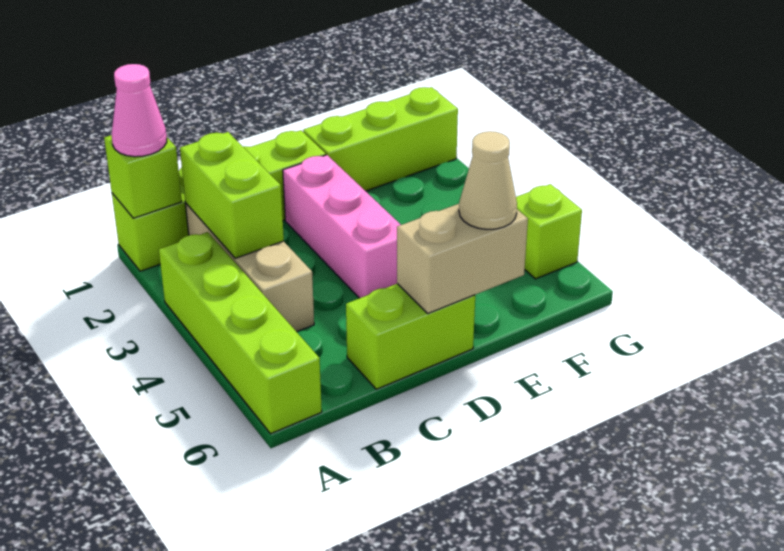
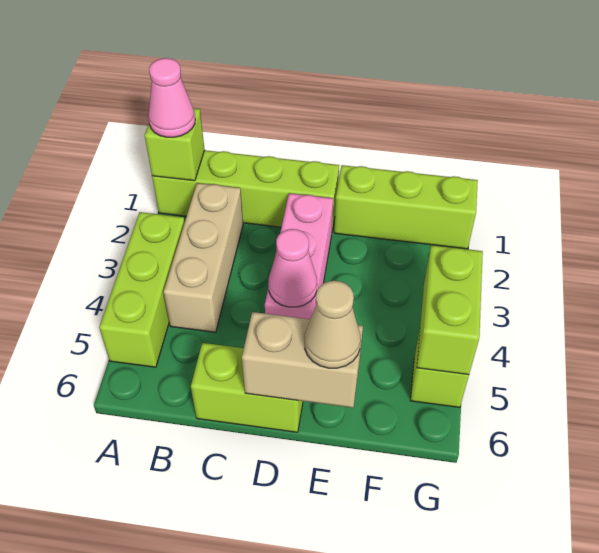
lime brick A3:A6 level 1 -> lime brick A3:A5 level 1
lime brick B2:B3 level 2 -> lime brick G4:G5 level 2
none -> pink cone D4 level 2

